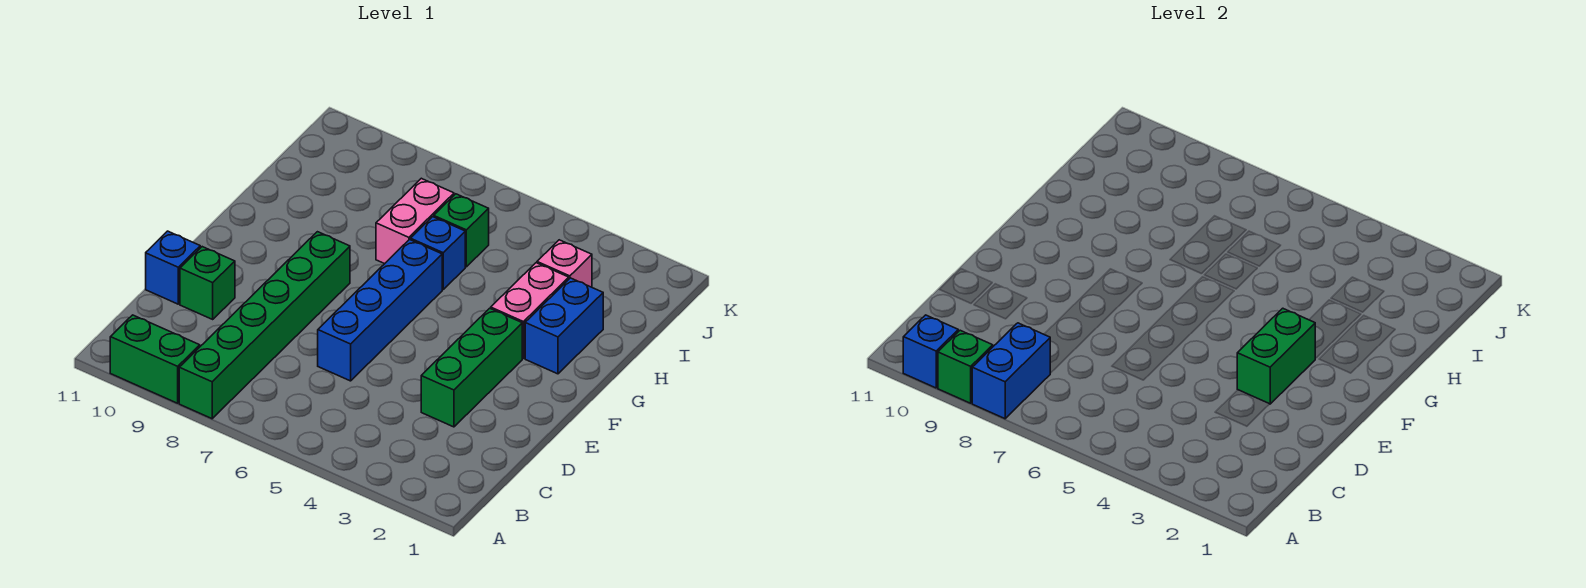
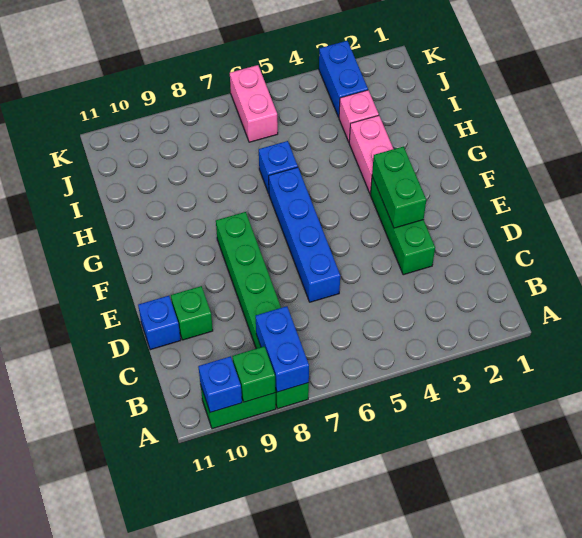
blue brick G2:H2 level 1 -> blue brick J3:K3 level 1
pink brick H7:I7 level 1 -> pink brick J6:K6 level 1
green brick I6 level 1 -> none

